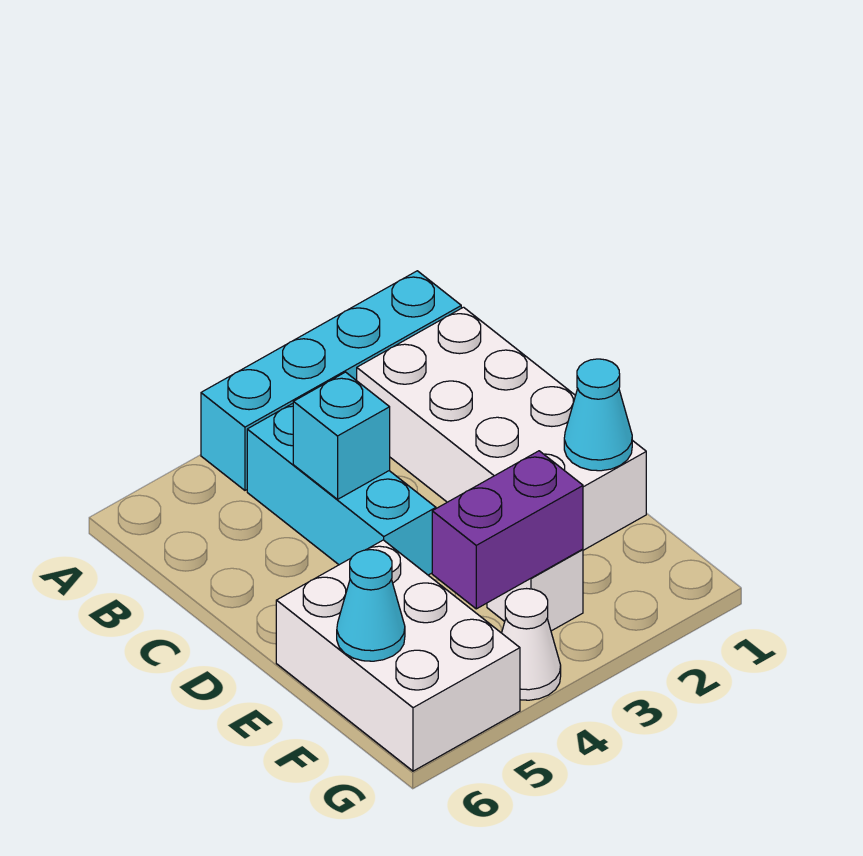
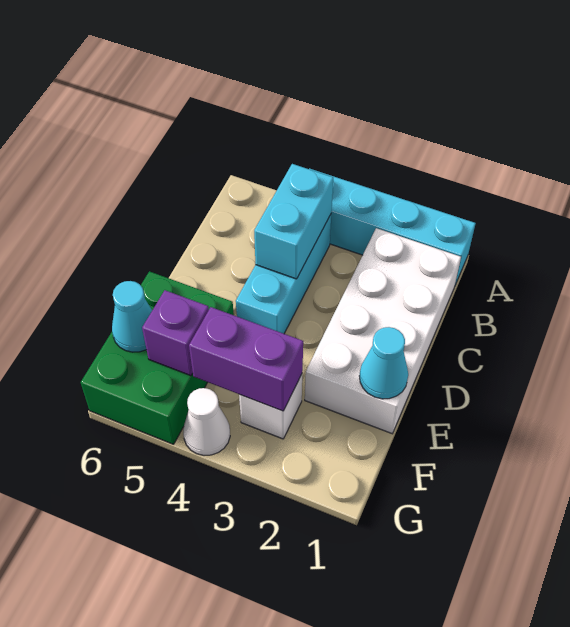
cyan brick C4 level 2 -> cyan brick B4:C4 level 2
white brick E5:G6 level 1 -> green brick E5:G6 level 1
none -> purple brick F5 level 2

